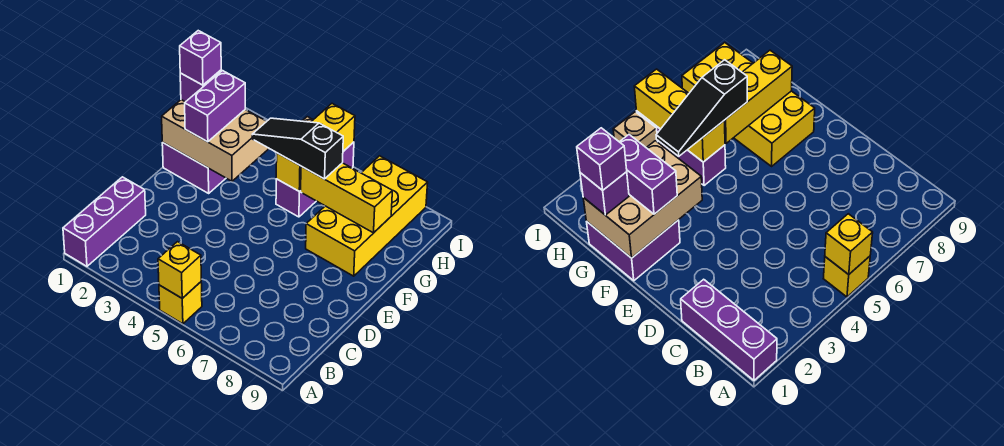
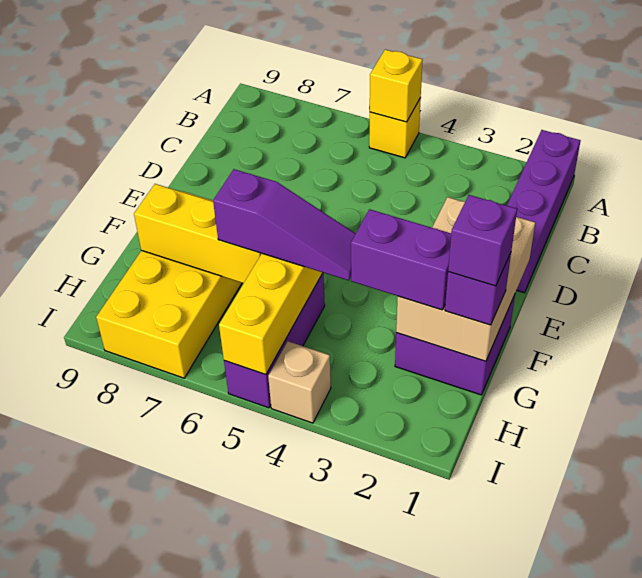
purple brick A1:C1 level 1 -> purple brick A1:D1 level 1
tan brick F1:G3 level 2 -> tan brick E1:G2 level 2
purple brick F2:G2 level 3 -> purple brick G2:G3 level 3
black slope G4:G6 level 3 top 6 -> purple slope G4:G6 level 3 top 6

